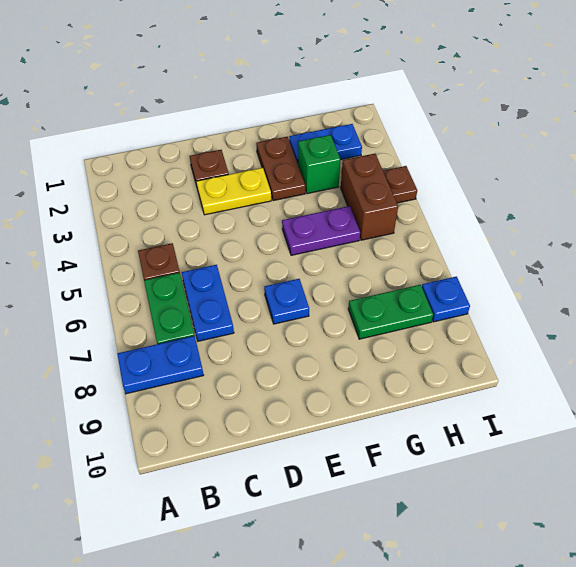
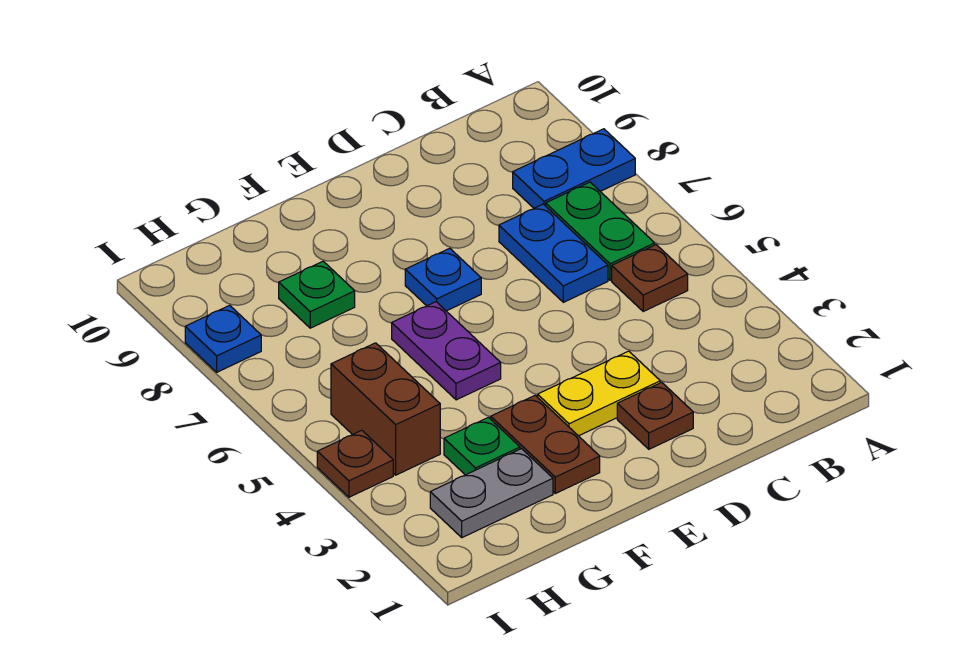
purple plate F5:G5 level 1 -> purple plate F5:F6 level 1
blue plate G2:H2 level 1 -> grey plate G2:H2 level 1
green brick G3 level 1 -> green plate G3 level 1
green plate G8:H8 level 1 -> green plate G8 level 1

